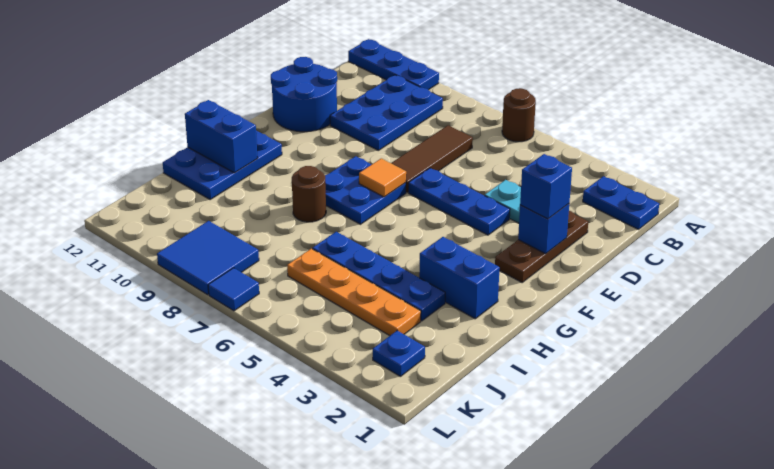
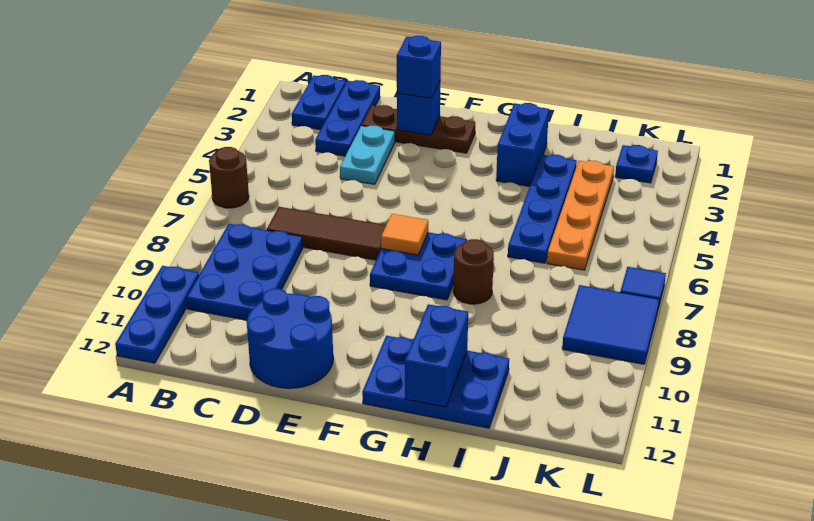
blue plate B9:D10 level 1 -> blue plate B8:C10 level 1
blue plate E4:E6 level 1 -> blue plate C1:C3 level 1

